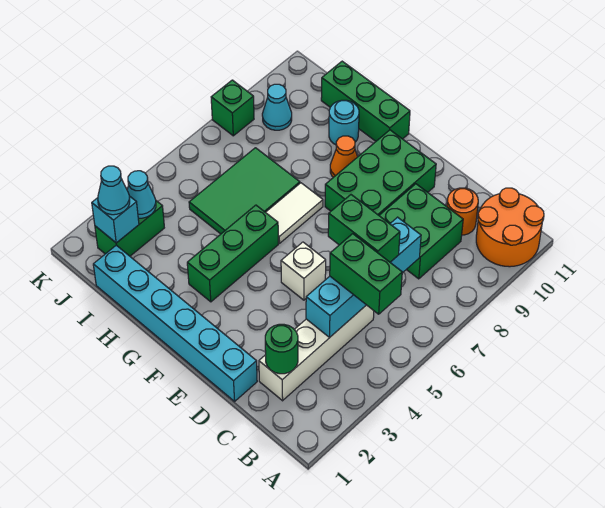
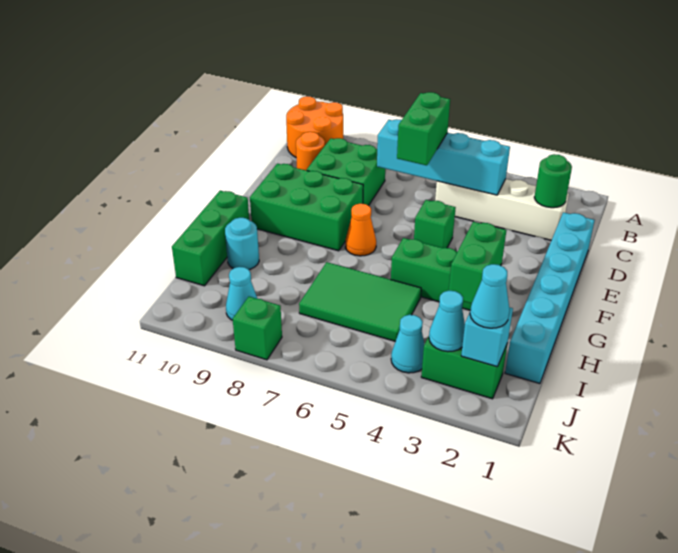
green brick B5:C5 level 3 -> green brick G3:H3 level 2
white brick E5 level 1 -> green brick E5 level 1
white tile G6:G7 level 1 -> none
orange cone G9 level 1 -> orange cone F7 level 1
none -> cyan cone J4 level 1

